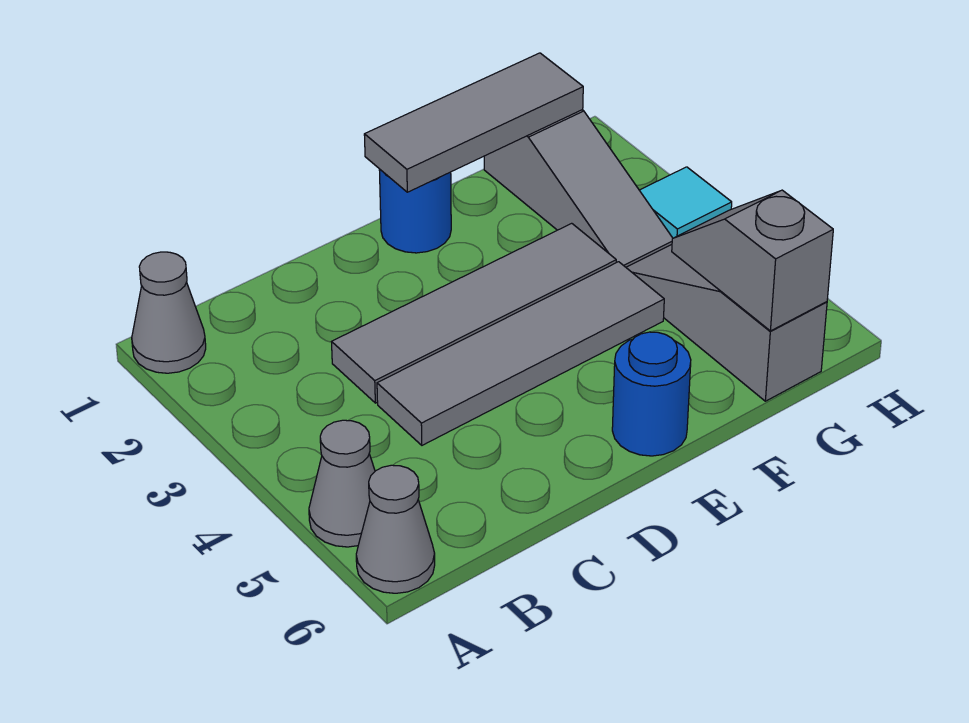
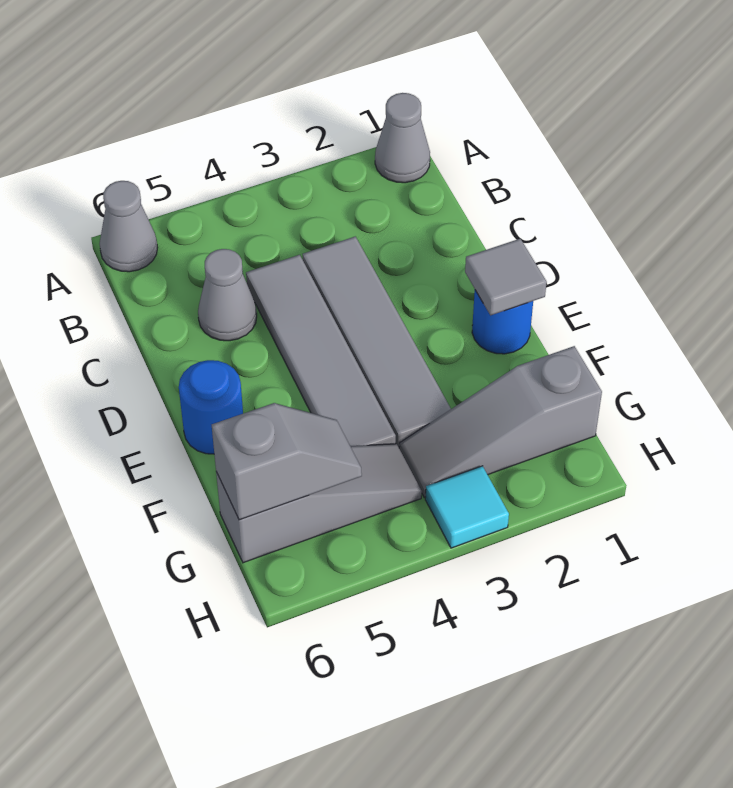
grey cone A5 level 1 -> grey cone C5 level 1
grey tile E1:G1 level 2 -> grey tile E1 level 2

